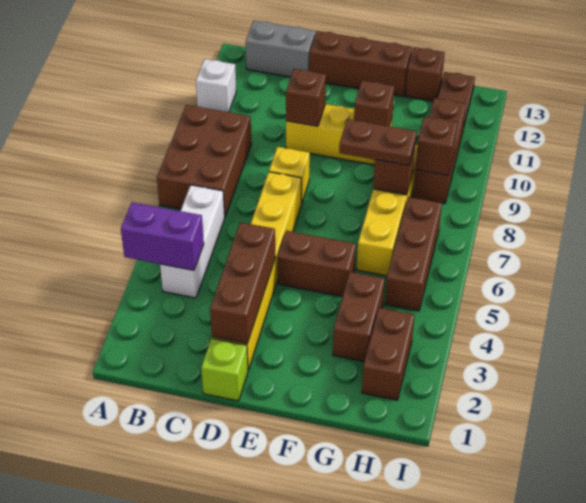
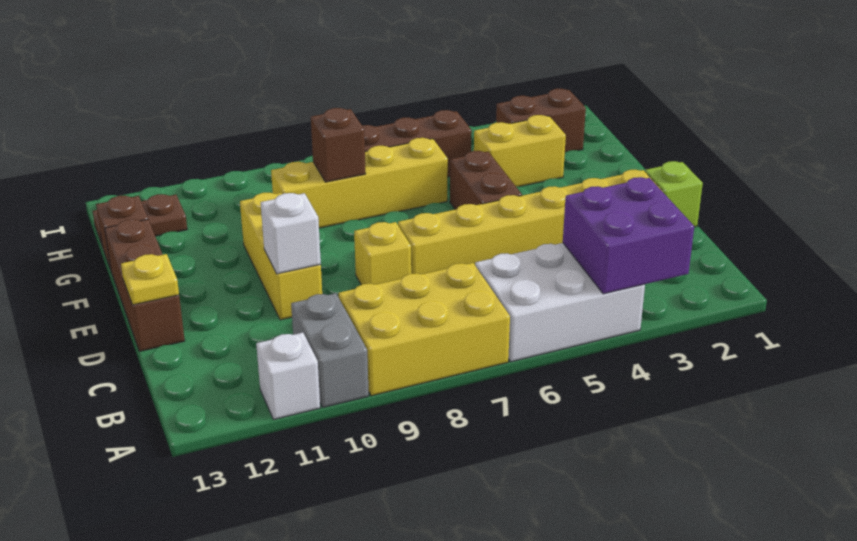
purple brick A4:B4 level 2 -> purple brick A3:B4 level 2
brown brick A7:B9 level 1 -> yellow brick A7:B9 level 1
white brick B4:B6 level 1 -> white brick A4:B6 level 1
grey brick B13:C13 level 1 -> grey brick A10:B10 level 1
brown brick D2:D4 level 2 -> none
brown brick D10 level 2 -> white brick D10 level 2
none -> yellow plate D13 level 2
brown plate F8:G8 level 3 -> none
brown brick F10 level 2 -> none
brown brick G3:G4 level 1 -> yellow brick G3:G4 level 1
brown brick H9:H11 level 1 -> none
brown brick H9 level 2 -> none

